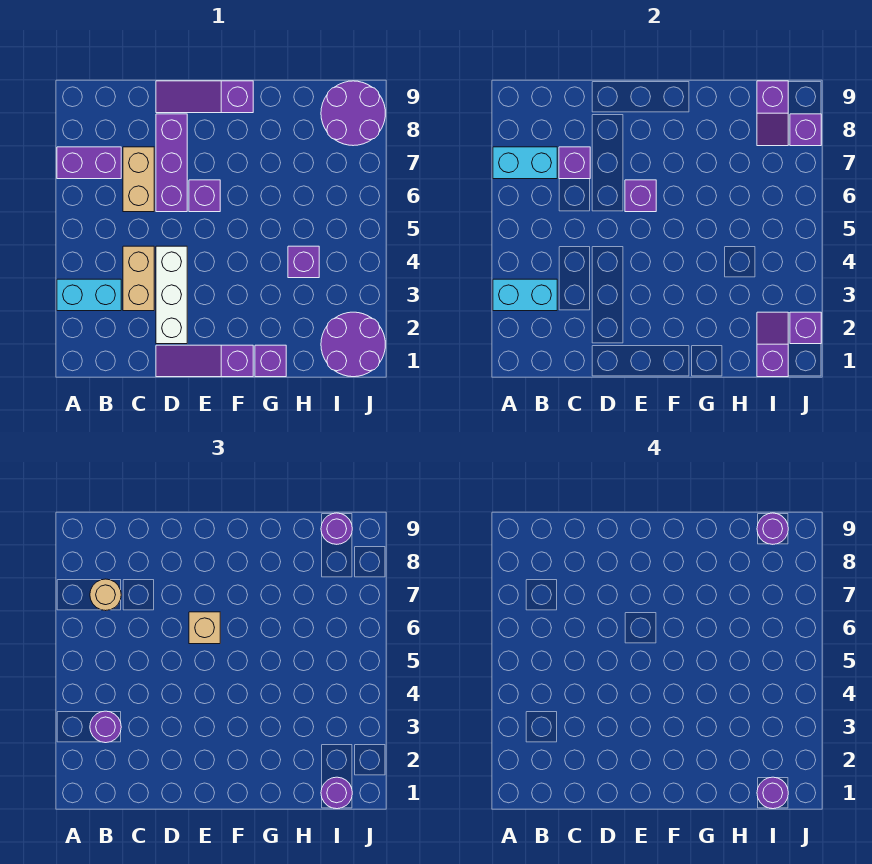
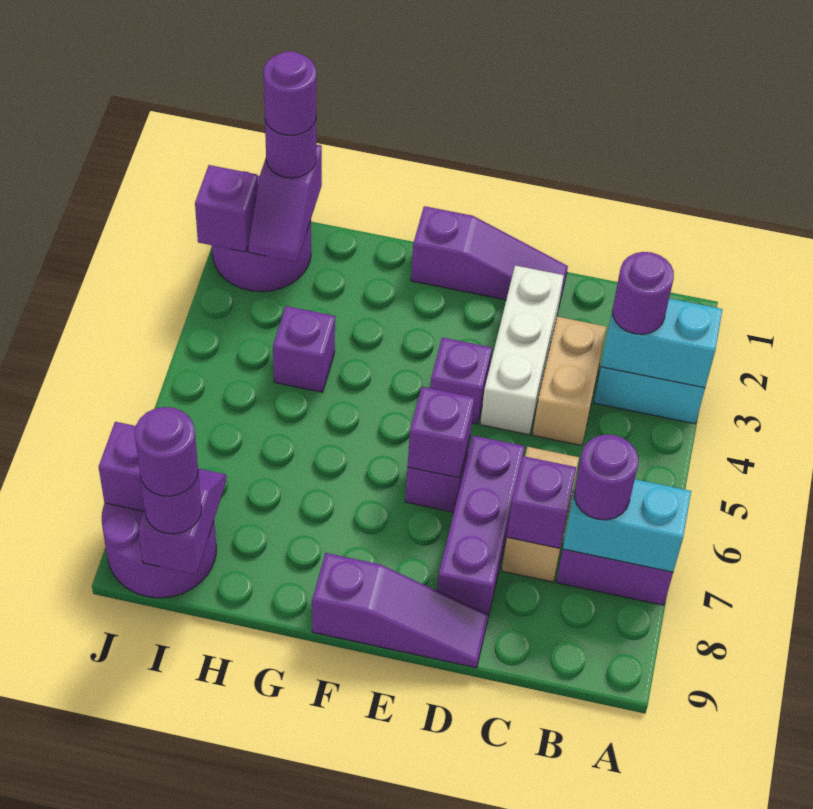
tan round brick B7 level 3 -> purple round brick B7 level 3
tan brick E6 level 3 -> none
purple brick G1 level 1 -> purple brick E4 level 1

